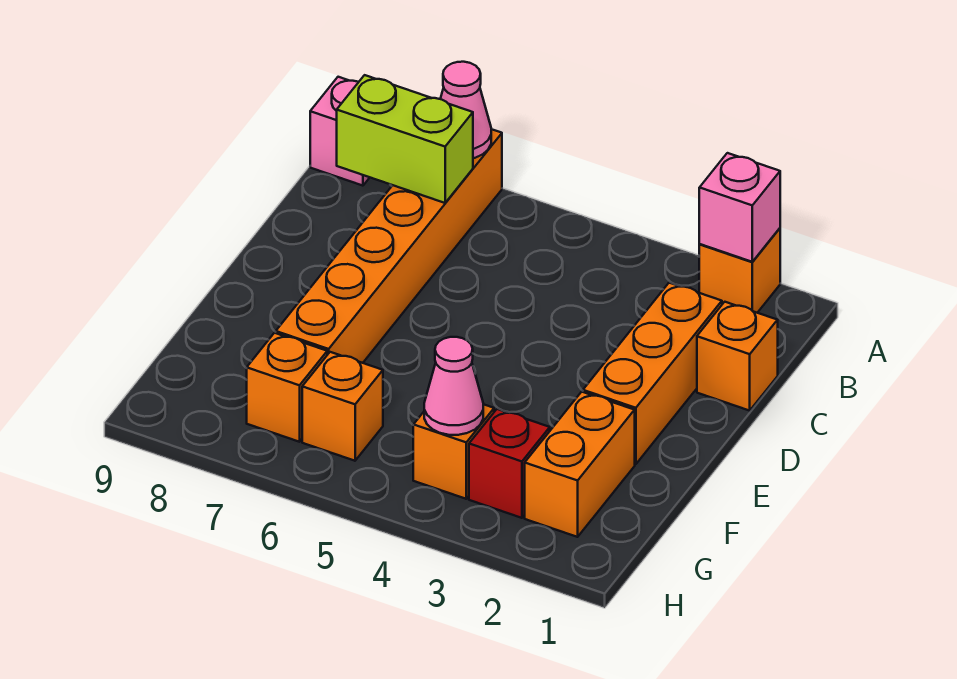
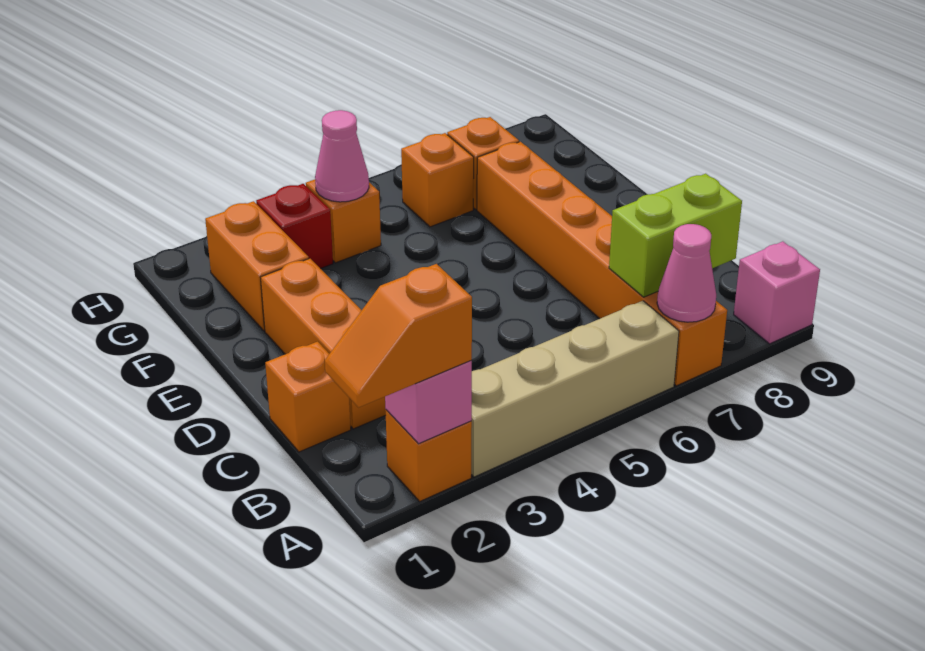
none -> orange slope A1:A2 level 3 top 2
none -> tan brick A3:A6 level 1

